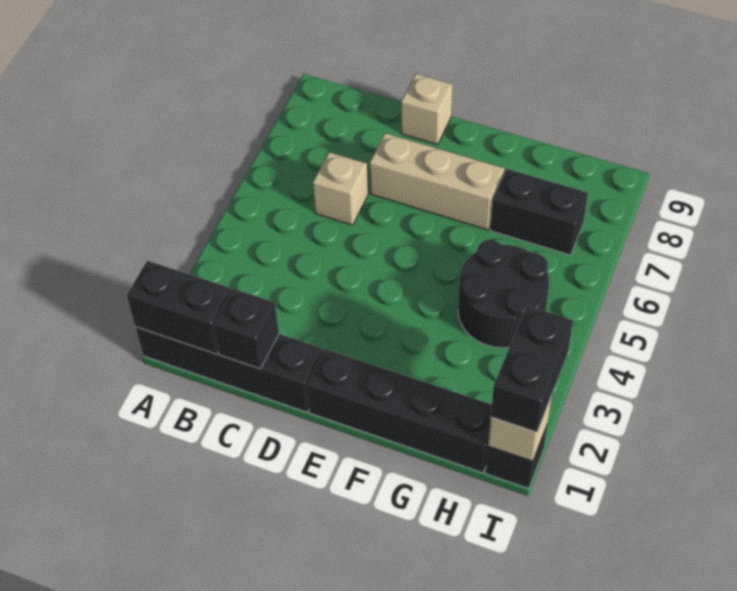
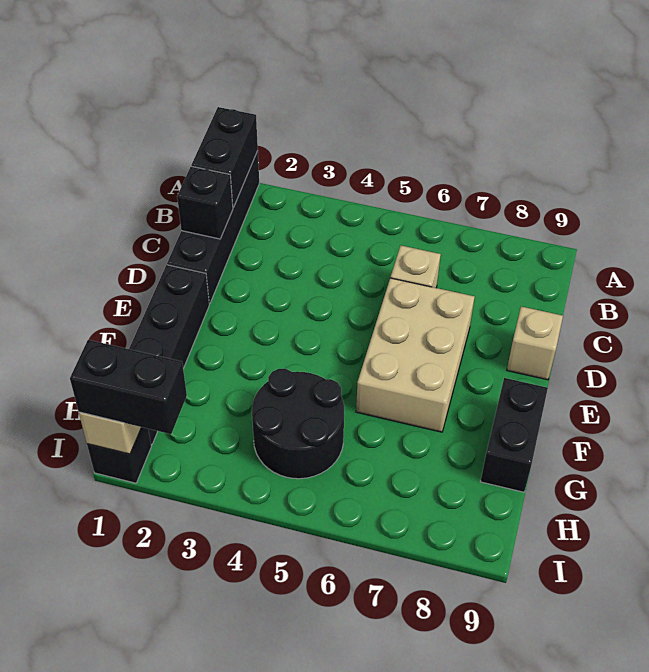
tan brick D7:F7 level 1 -> tan brick D6:F7 level 1
black brick G7:H7 level 1 -> black brick F9:G9 level 1

